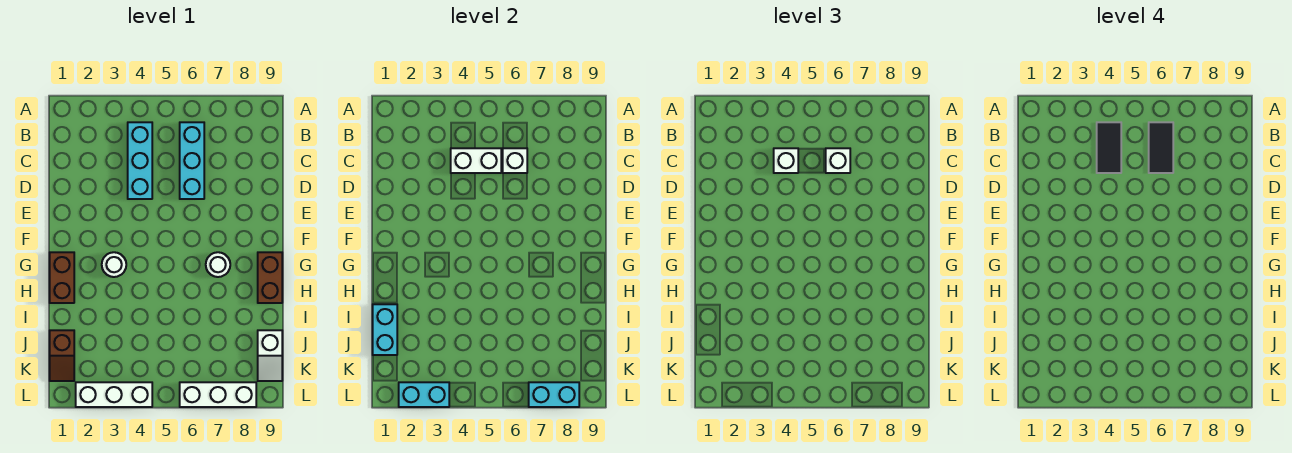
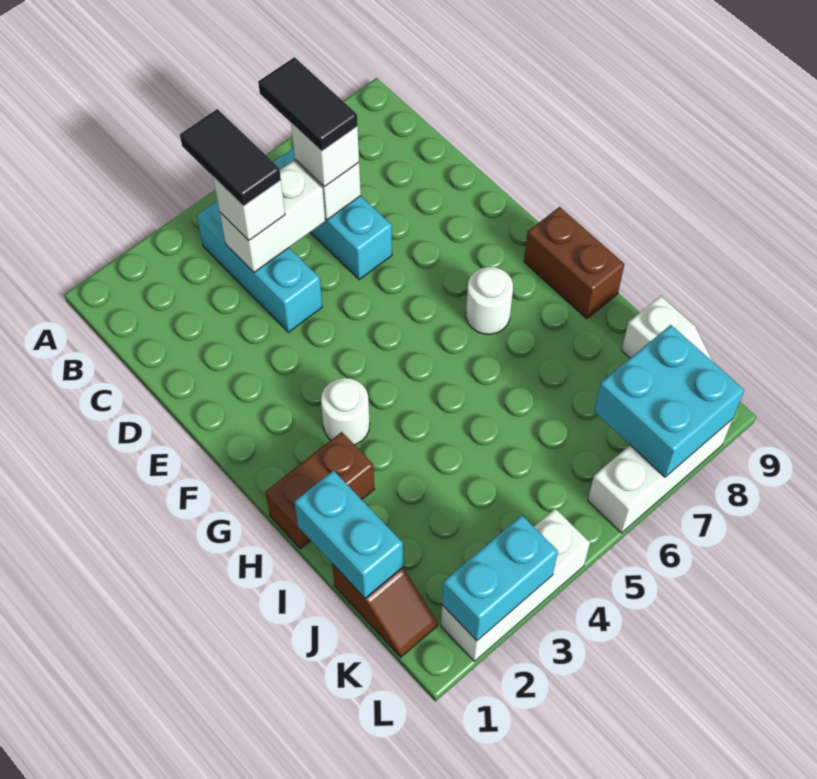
brown brick G1:H1 level 1 -> brown brick H1:H2 level 1
cyan brick L7:L8 level 2 -> cyan brick K7:L8 level 2

